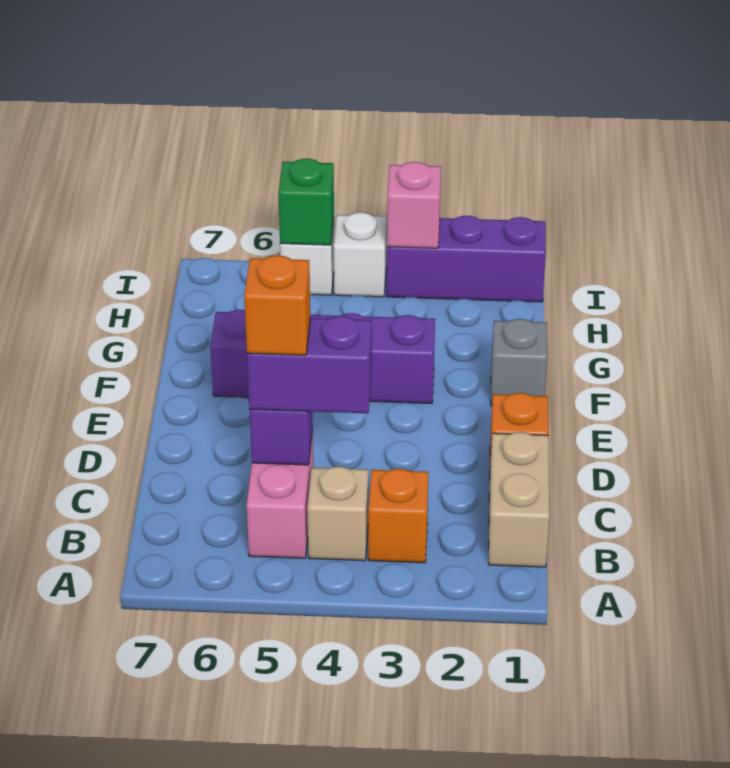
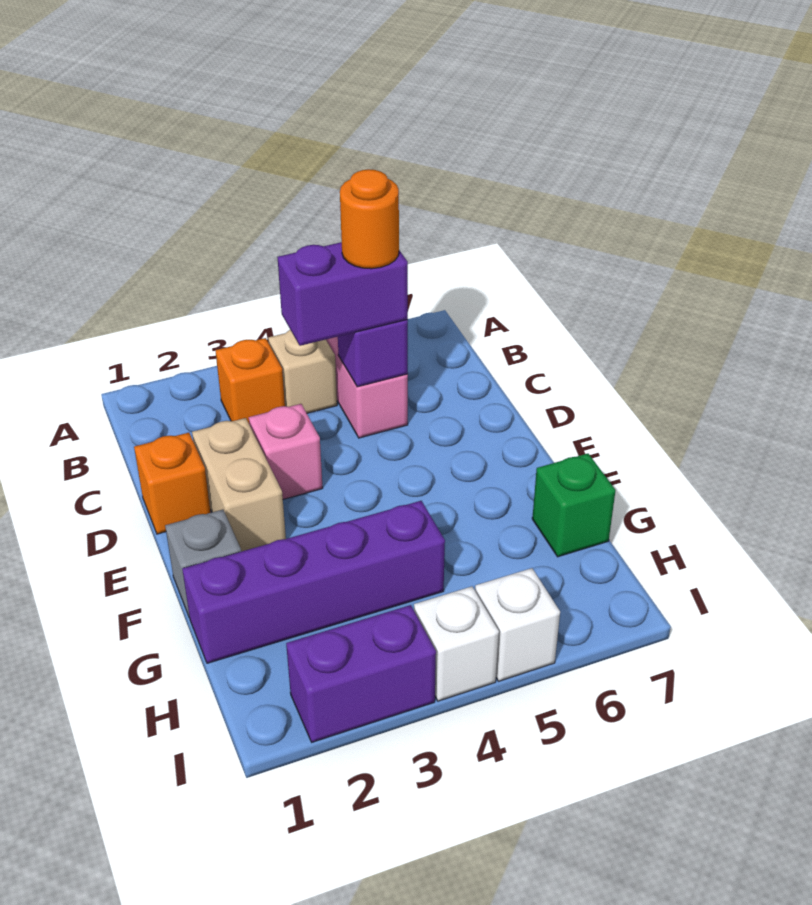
tan brick B1:C1 level 1 -> tan brick D2:E2 level 1
orange brick C5 level 4 -> orange round brick C5 level 4
purple brick F3:F6 level 1 -> purple brick G1:G4 level 1
purple brick I1:I3 level 1 -> purple brick I2:I3 level 1
pink brick I3 level 2 -> pink brick D3 level 1
green brick I5 level 2 -> green brick G7 level 1

